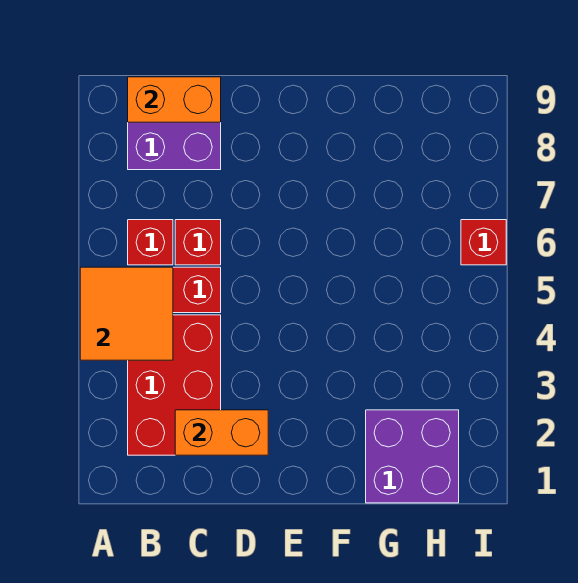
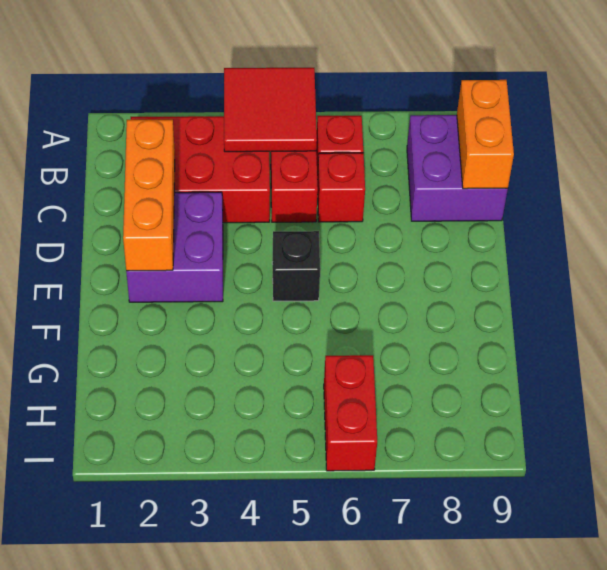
orange tile A4:B5 level 2 -> red tile A4:B5 level 2
orange brick C2:D2 level 2 -> orange brick C2:E2 level 2
none -> black brick E5 level 1
purple brick G1:H2 level 1 -> purple brick D2:E3 level 1
red brick I6 level 1 -> red brick H6:I6 level 1

